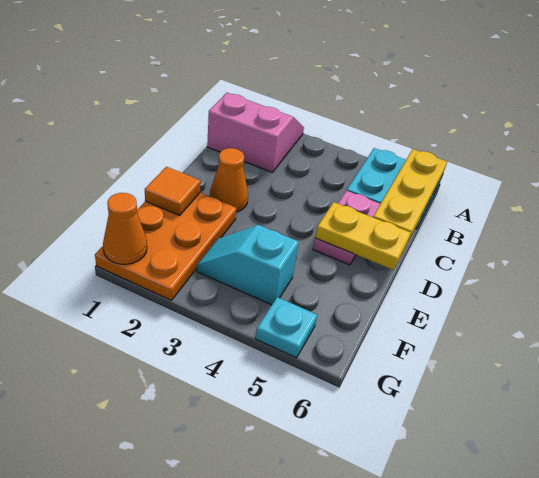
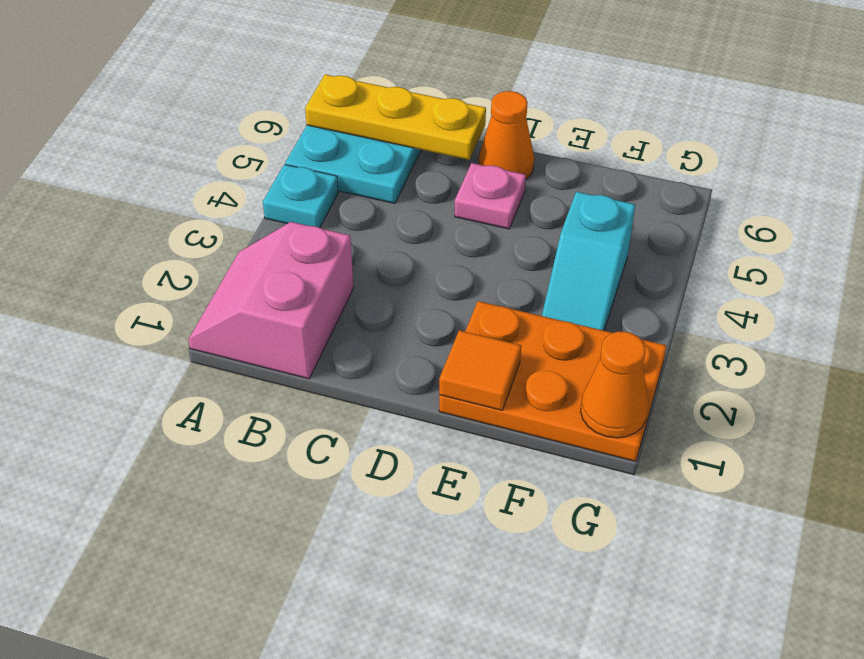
pink plate C5:D5 level 1 -> pink plate D5 level 1
orange cone D2 level 1 -> orange cone D6 level 1
yellow plate D5:D6 level 2 -> none
cyan plate G5 level 1 -> cyan plate A4 level 1

